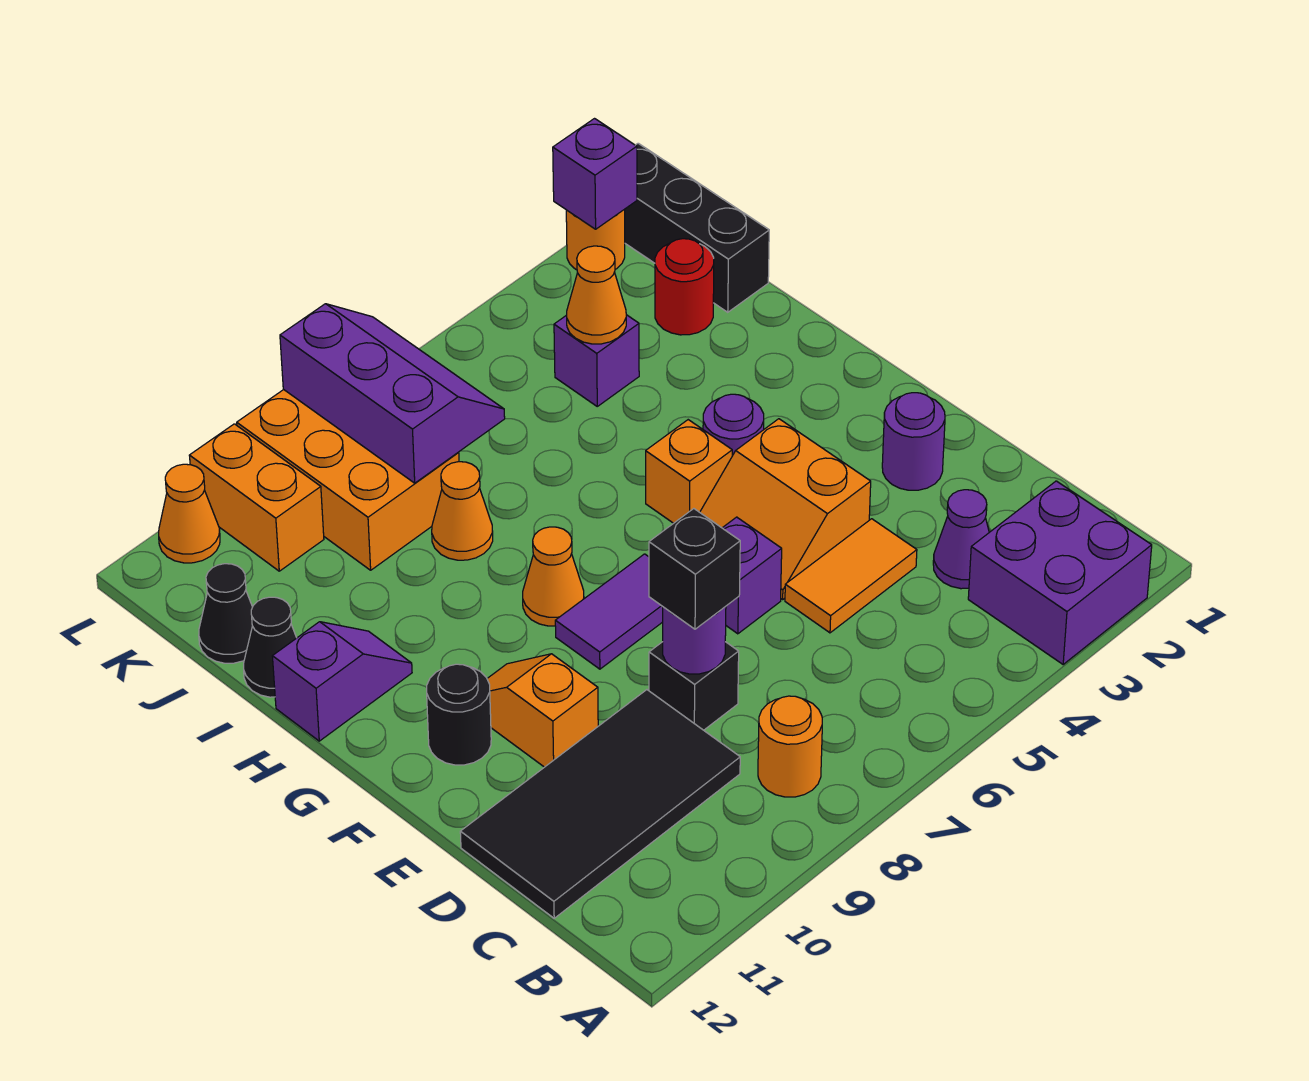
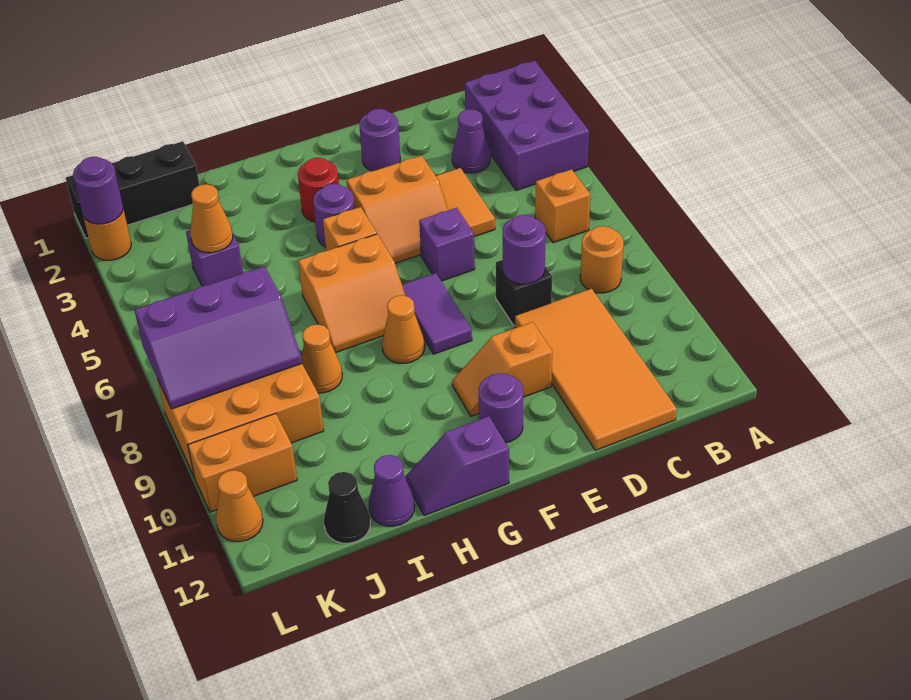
purple brick A2:B3 level 1 -> purple brick A2:B4 level 1
none -> orange brick B6 level 1
black tile C9:D12 level 1 -> orange tile C9:D12 level 1
black brick D8 level 3 -> none
black round brick F11 level 1 -> purple round brick F11 level 1
none -> orange slope G6:H7 level 1 top 6
purple slope H11:H12 level 1 top 12 -> purple slope G12:H12 level 1 top G
black cone I12 level 1 -> purple cone I12 level 1
red round brick J2 level 1 -> red round brick G3 level 1
purple slope J7:L8 level 2 top 8 -> purple slope J7:L8 level 2 top 7
purple brick L2 level 2 -> purple round brick L2 level 2

